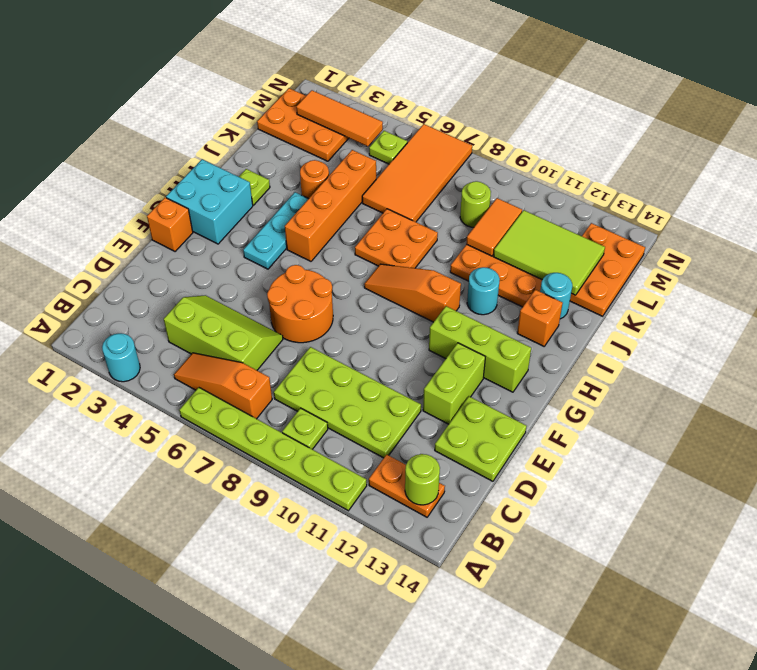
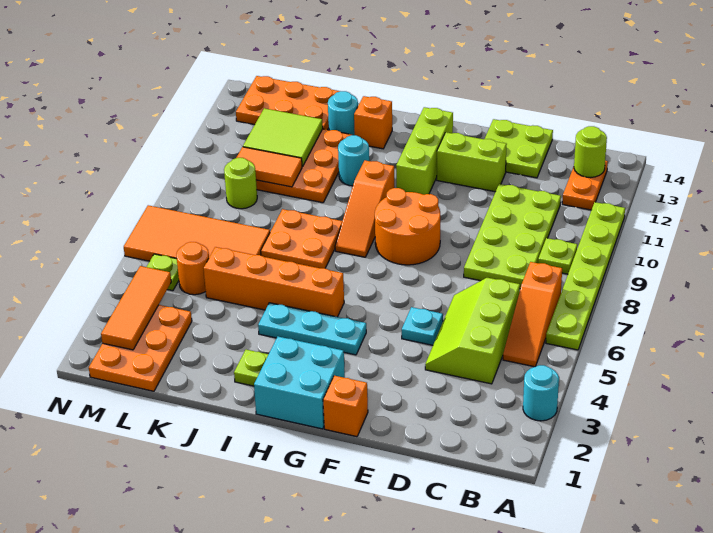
none -> cyan plate E5 level 1
orange round brick E6:F7 level 1 -> orange round brick F8:G9 level 1
orange round brick J4 level 1 -> orange round brick L5 level 1
lime tile K11:L13 level 2 -> lime tile K11:L12 level 2

